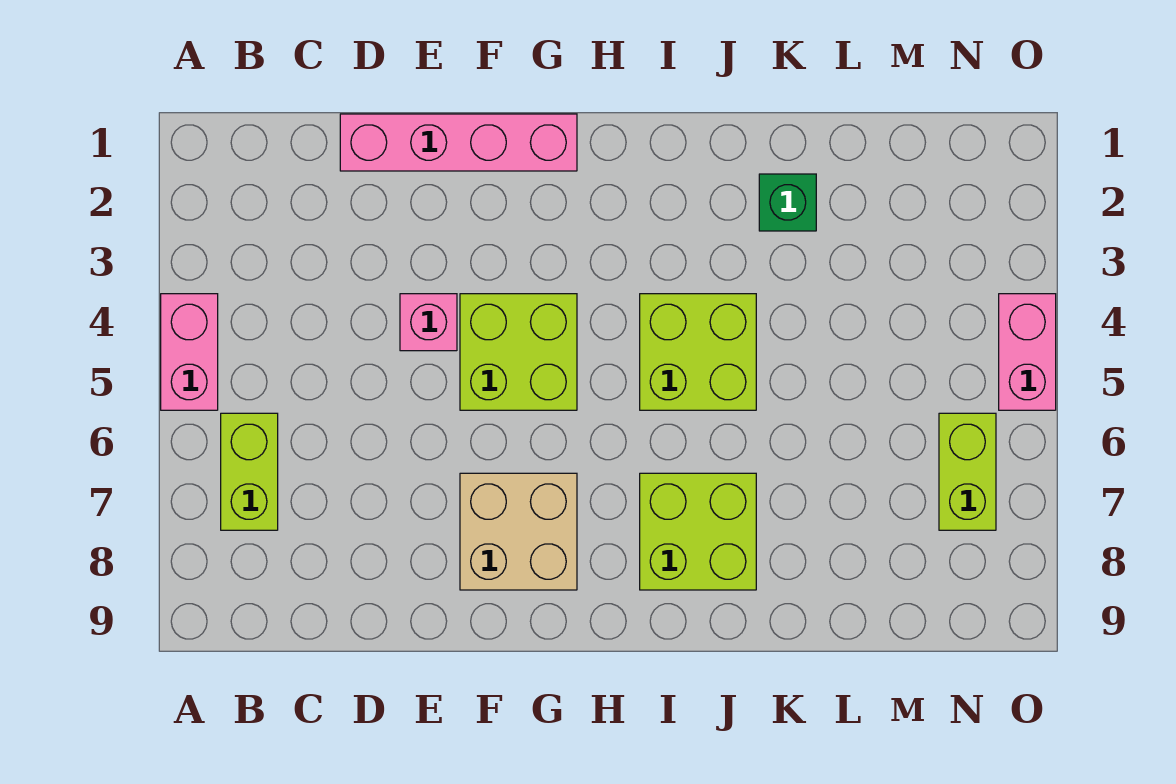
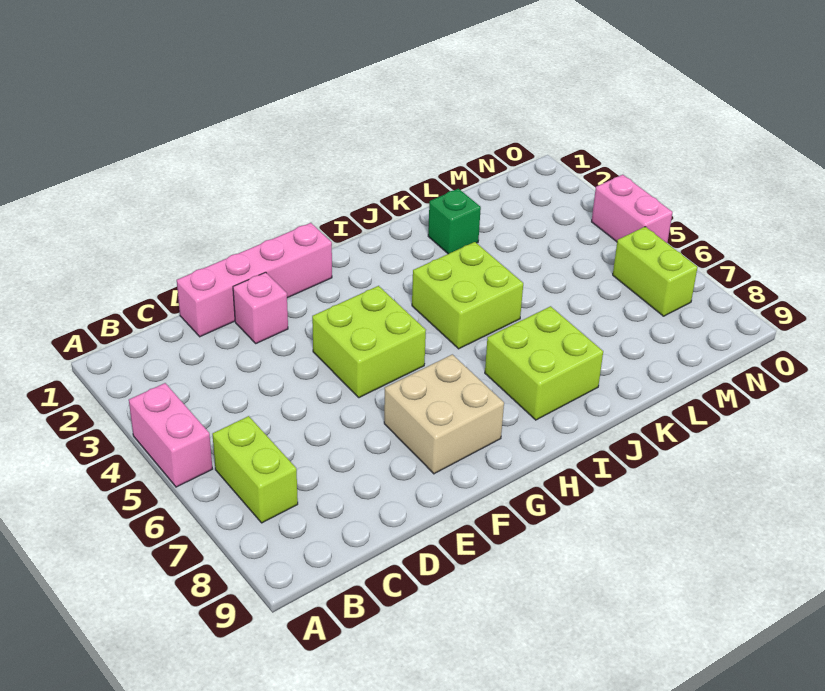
pink brick E4 level 1 -> pink brick E2 level 1

